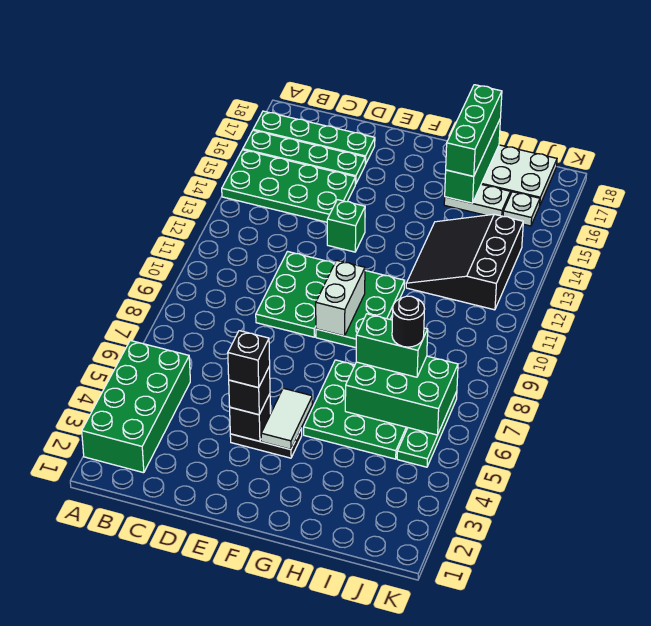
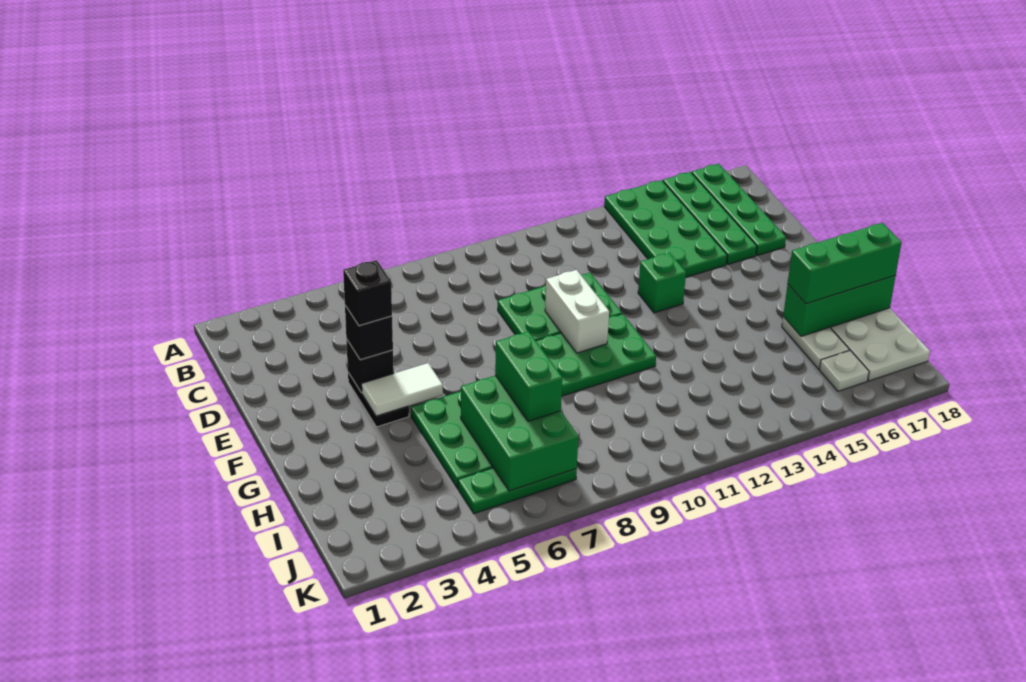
green brick A2:B5 level 1 -> none
white brick F9:F10 level 2 -> white brick E10:F10 level 2
black slope H12:J14 level 1 top J -> none
black round brick I7 level 4 -> none

